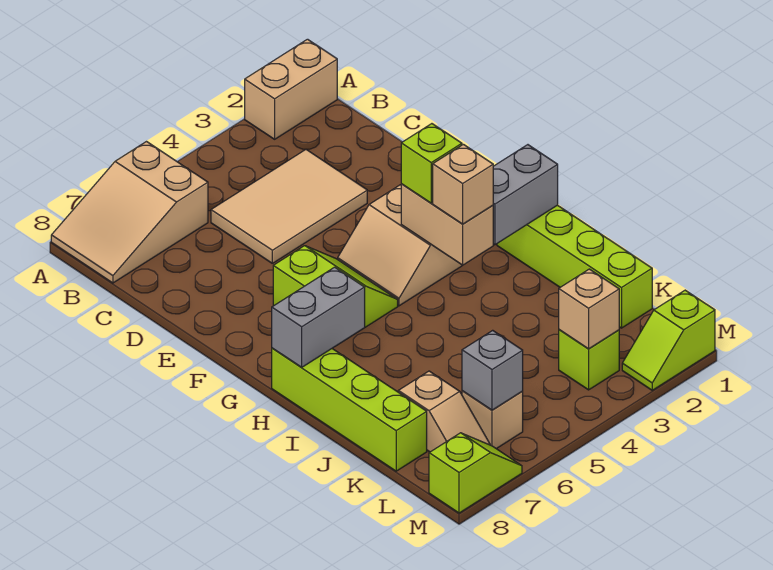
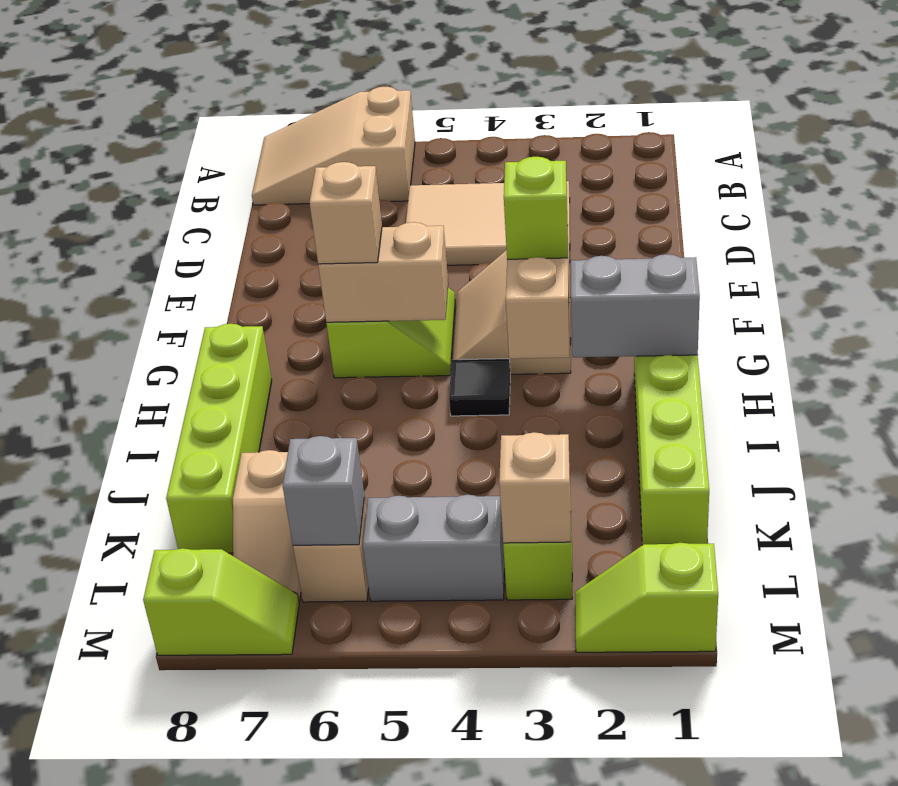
tan brick A1:A2 level 1 -> tan brick G5:G6 level 2
tan brick H3 level 3 -> tan brick G6 level 3
none -> black tile H4 level 1
grey brick H7:H8 level 2 -> grey brick L4:L5 level 1

